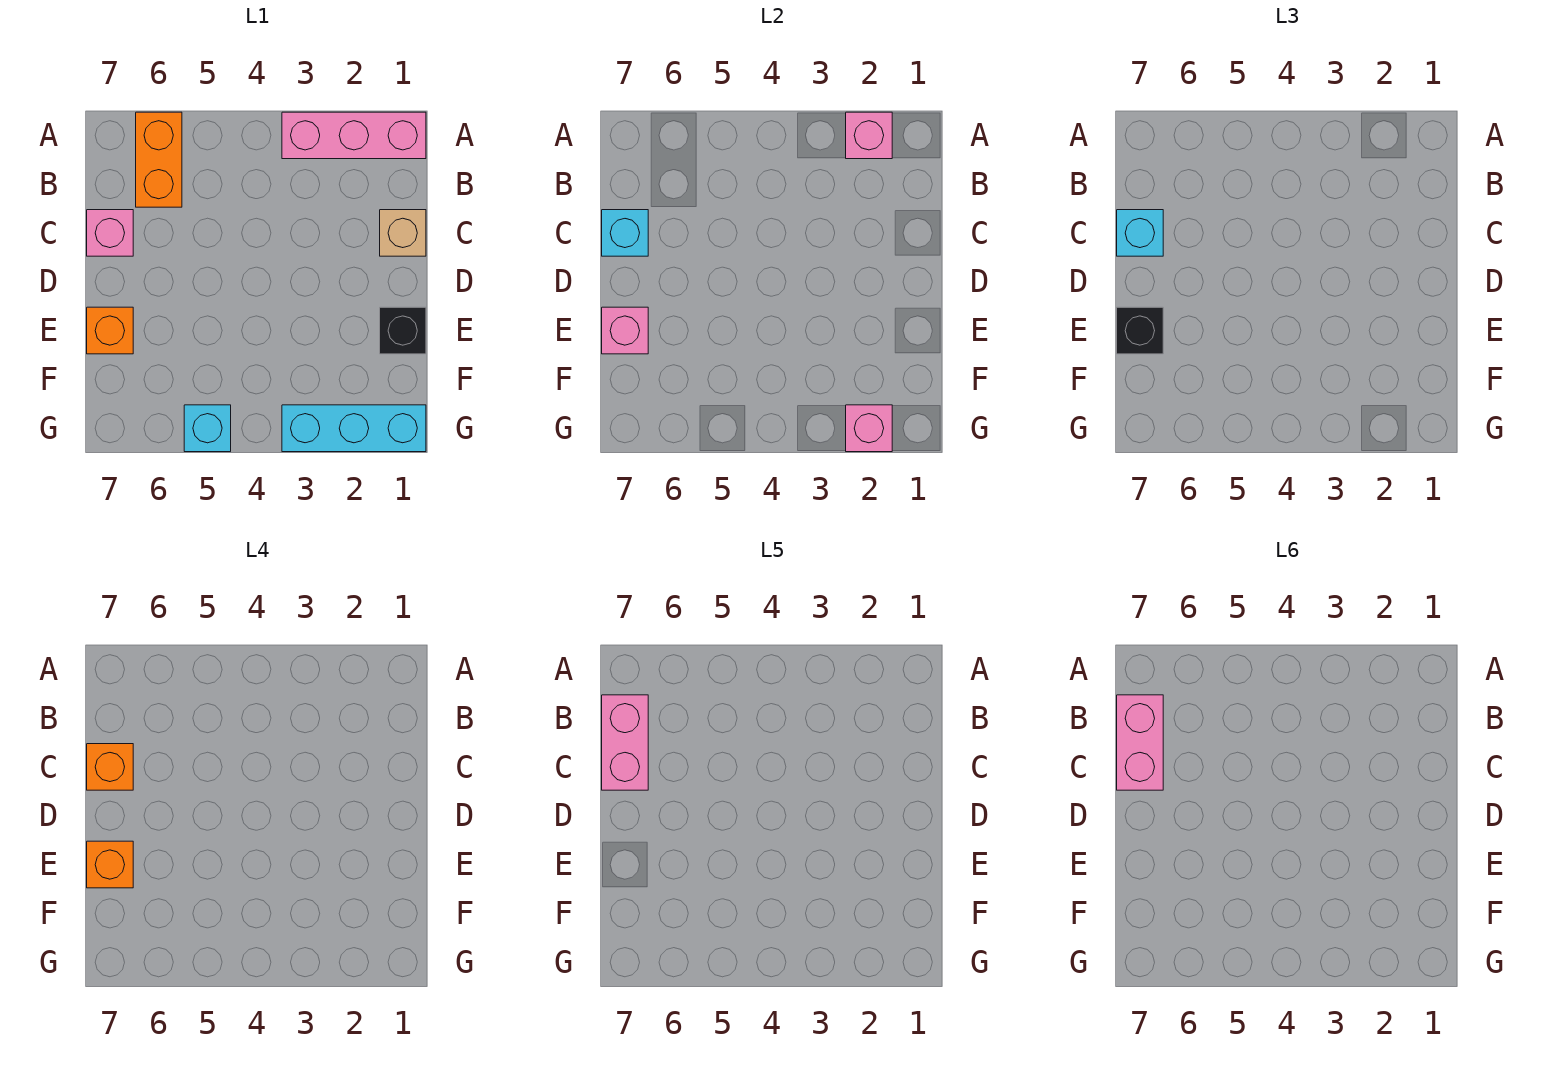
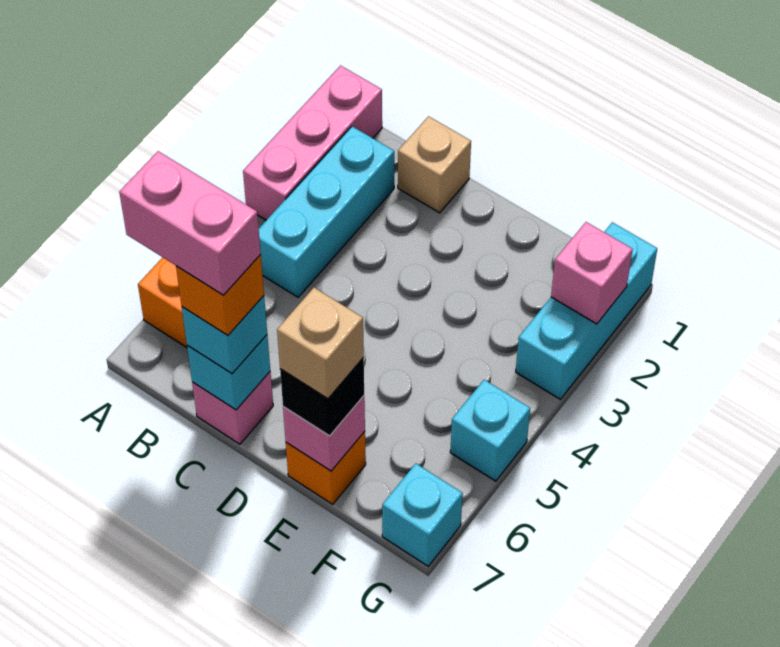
pink brick A2 level 2 -> none
none -> cyan brick B2:B4 level 1
pink brick B7:C7 level 6 -> none
black brick E1 level 1 -> none
orange brick E7 level 4 -> tan brick E7 level 4
none -> cyan brick G7 level 1

